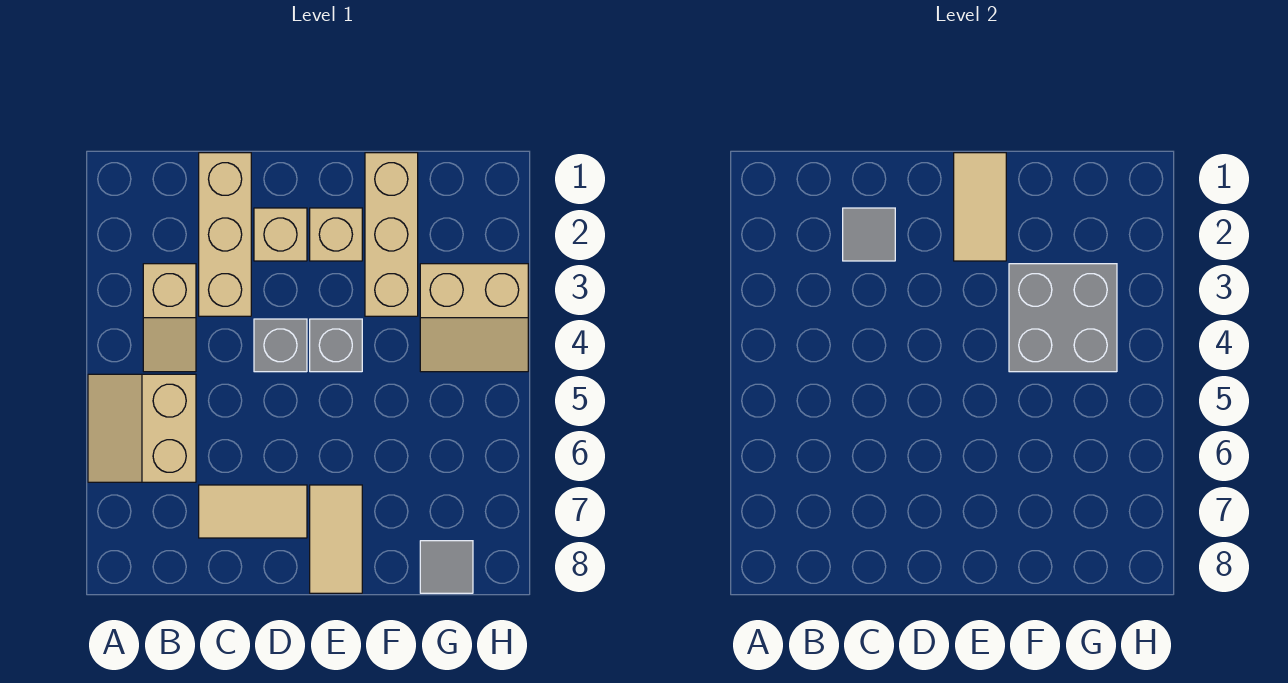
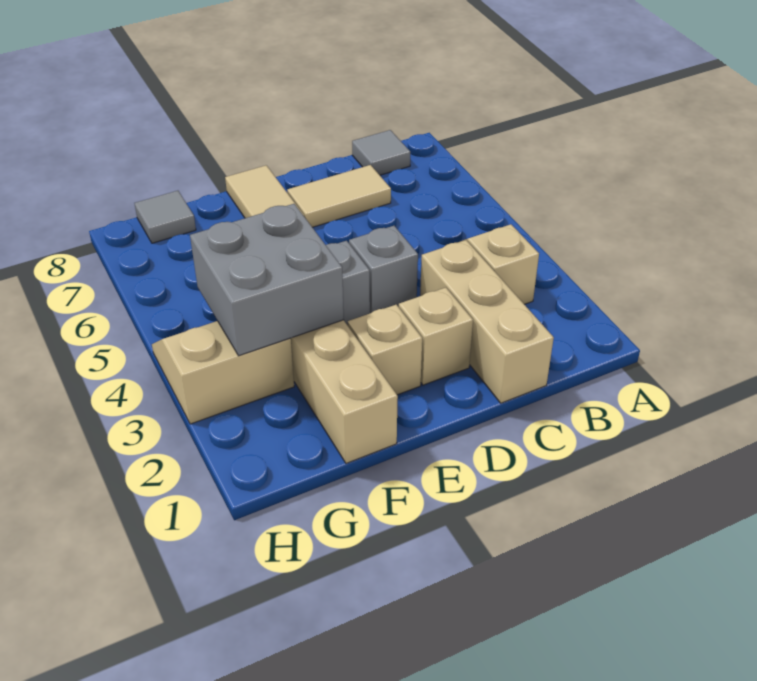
tan slope A5:B6 level 1 top B -> none
grey tile C2 level 2 -> grey tile B8 level 1
tan tile E1:E2 level 2 -> none

